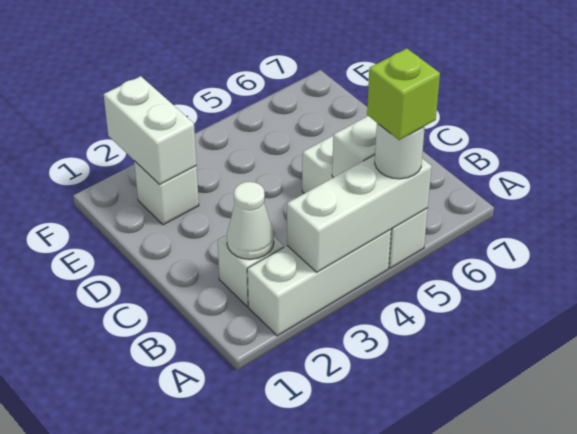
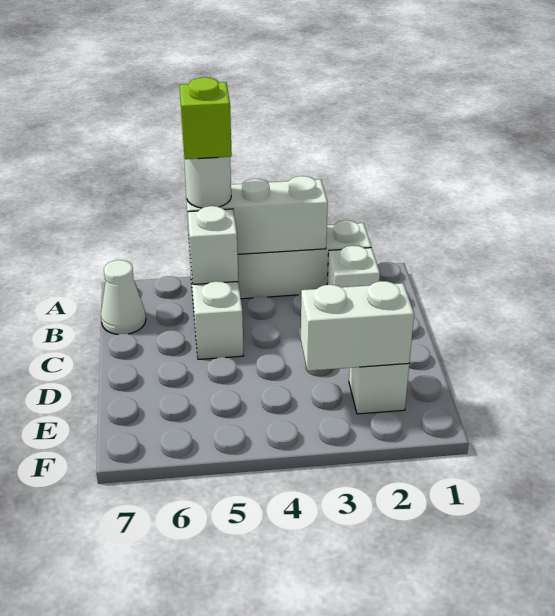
white cone B2 level 2 -> white cone B7 level 1
white brick E2:F2 level 2 -> white brick E2:E3 level 2

